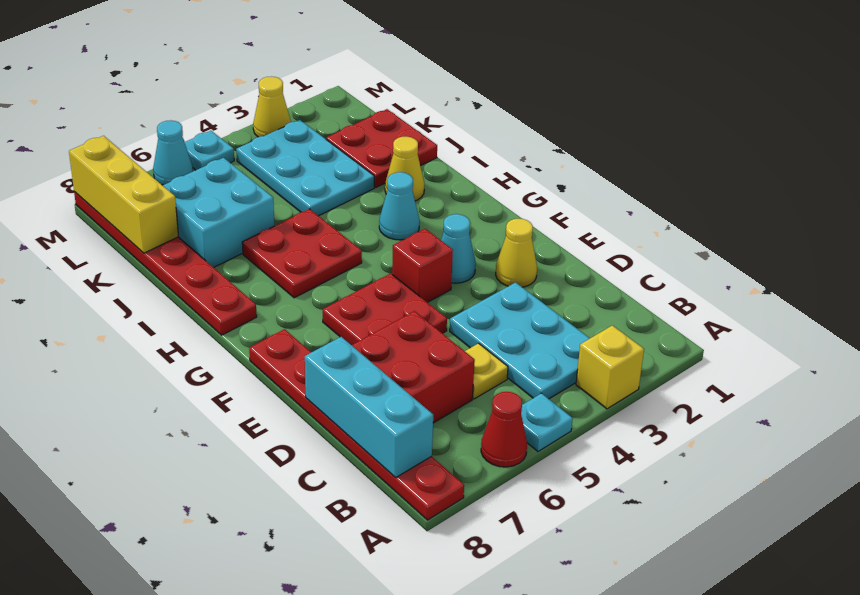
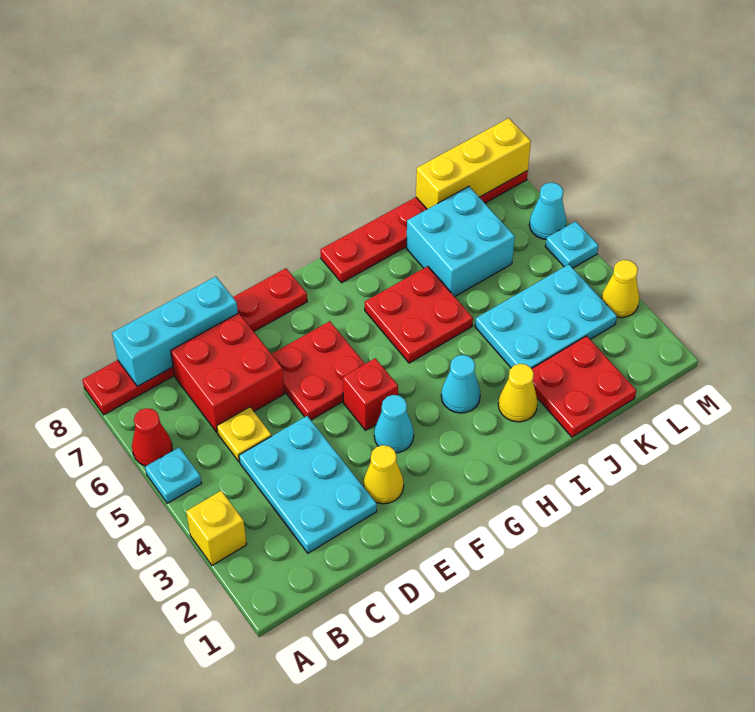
cyan plate B3:D4 level 1 -> cyan plate C2:D4 level 1

